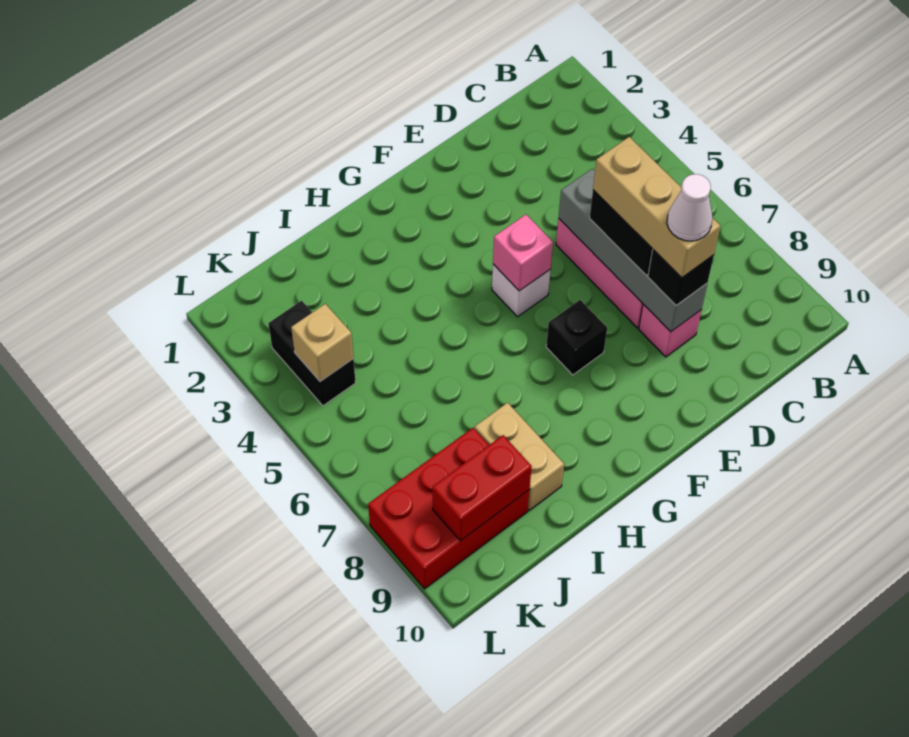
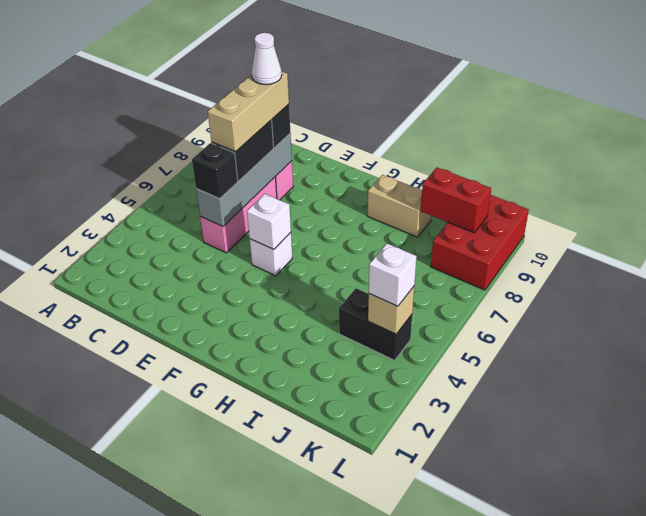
pink brick F5 level 2 -> white brick F5 level 2
black brick F7 level 1 -> black brick D5 level 3
tan brick I8:I9 level 1 -> tan brick H9:I9 level 1
red brick J8:L9 level 1 -> red brick K8:L10 level 1
black brick K3:K4 level 1 -> black brick J4:K4 level 1
none -> white brick K4 level 3

